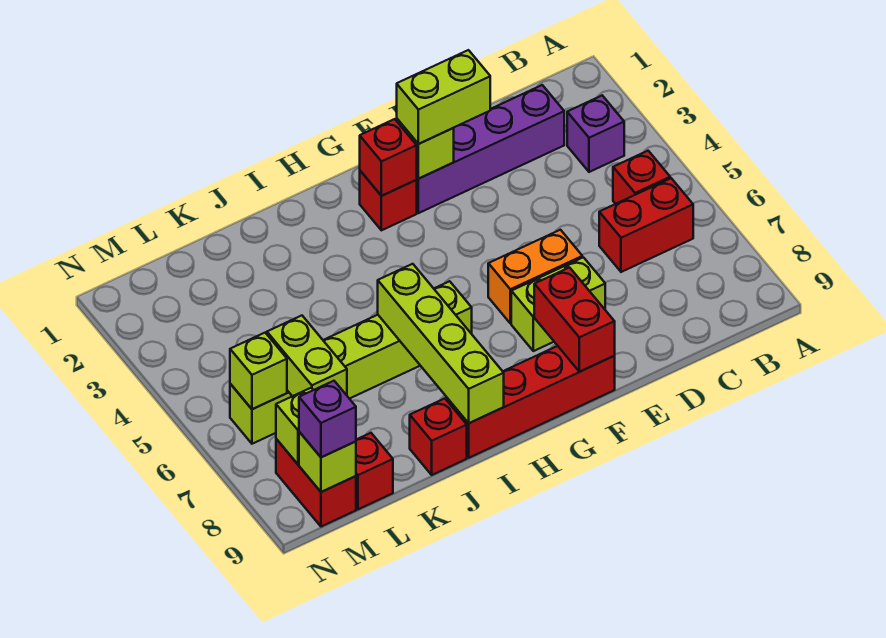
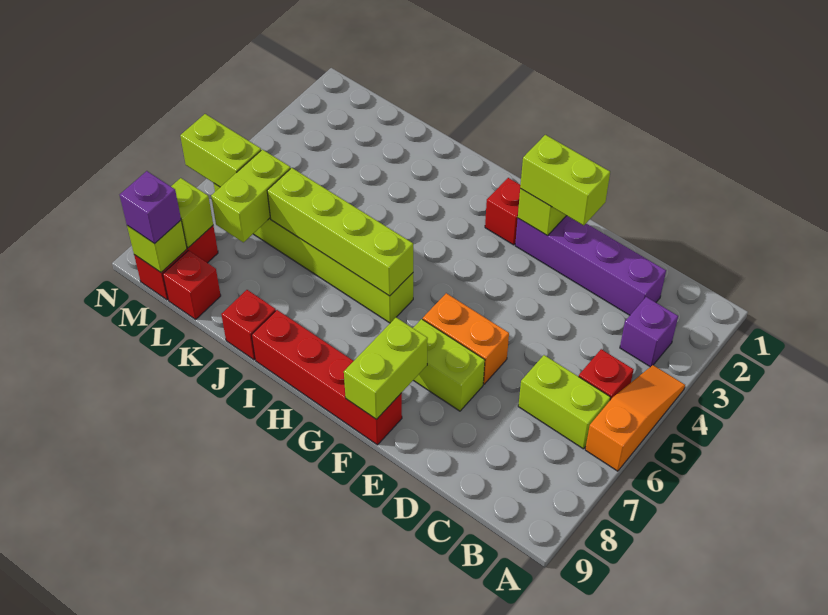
none -> orange slope A4:A6 level 1 top 6
red brick B6:C6 level 1 -> lime brick B6:C6 level 1
red brick F8:F9 level 2 -> lime brick F8:F9 level 2
red brick G2 level 2 -> none
lime brick I6:I9 level 2 -> lime brick H6:K6 level 2
lime brick M6 level 2 -> lime brick M6:N6 level 2

